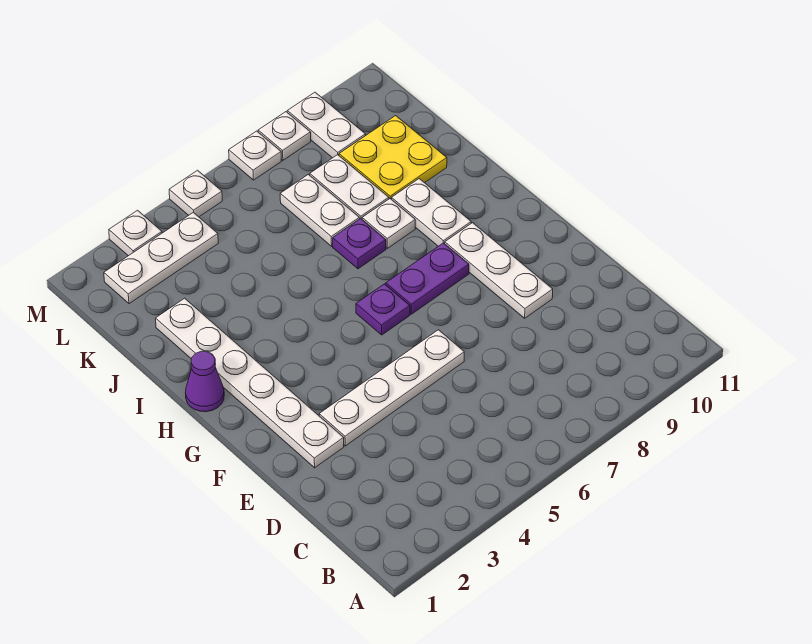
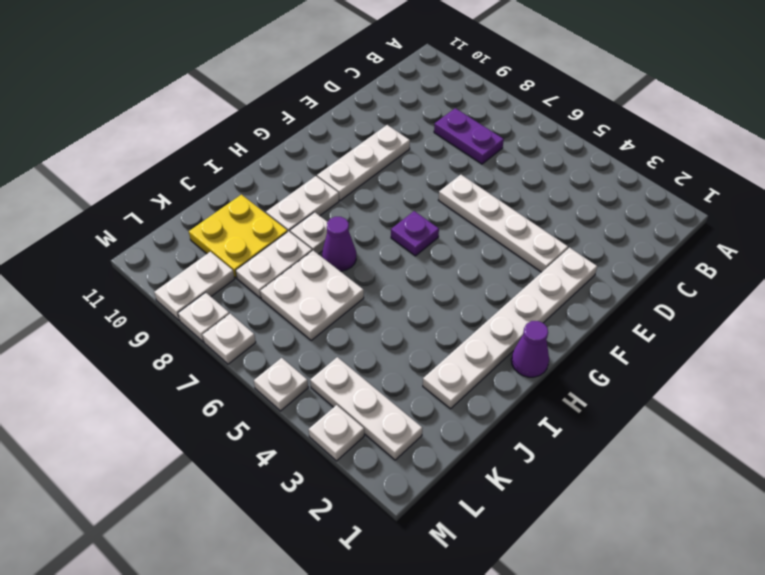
purple plate G7:G8 level 1 -> purple plate C7:C8 level 1
purple plate I7 level 1 -> purple cone I7 level 1
white plate J7:K7 level 1 -> white plate J6:K7 level 1

